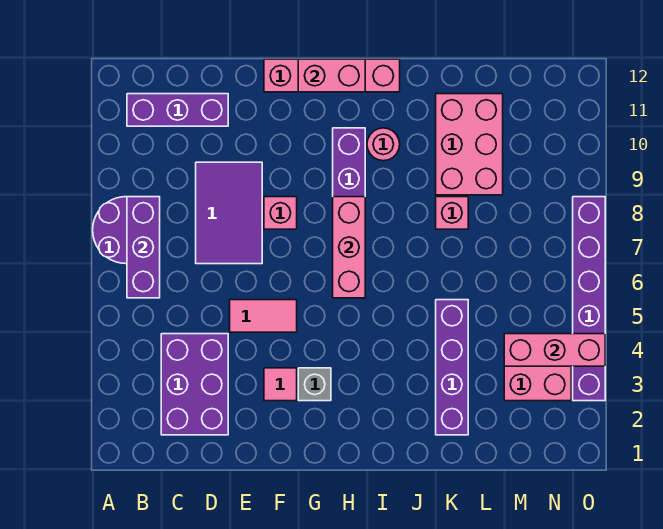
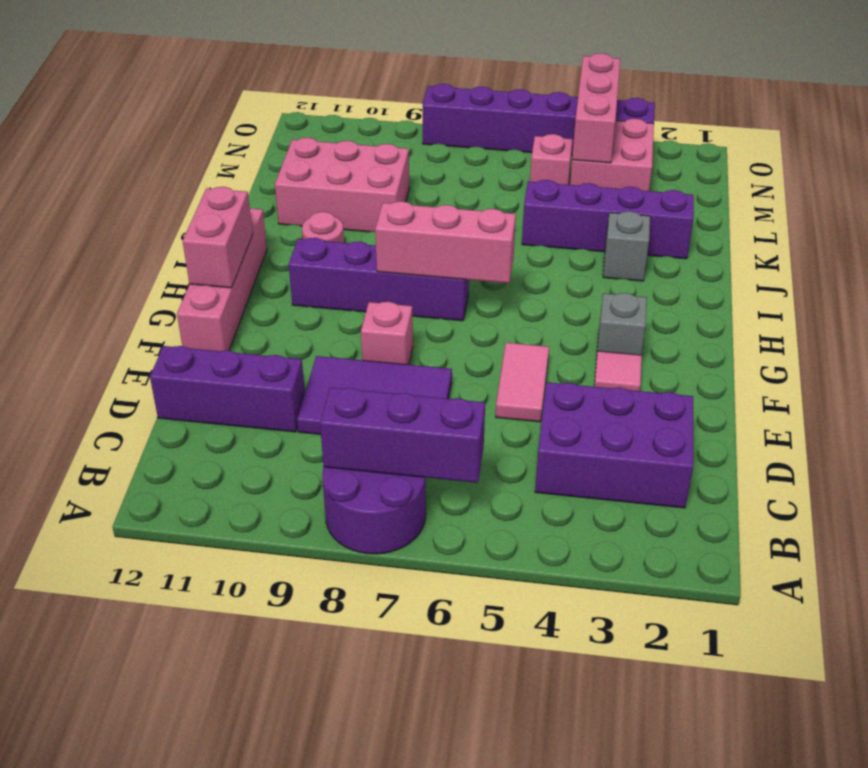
purple brick B11:D11 level 1 -> purple brick D10:D12 level 1
none -> grey brick J3 level 1
pink brick K8 level 1 -> pink brick M5 level 1

